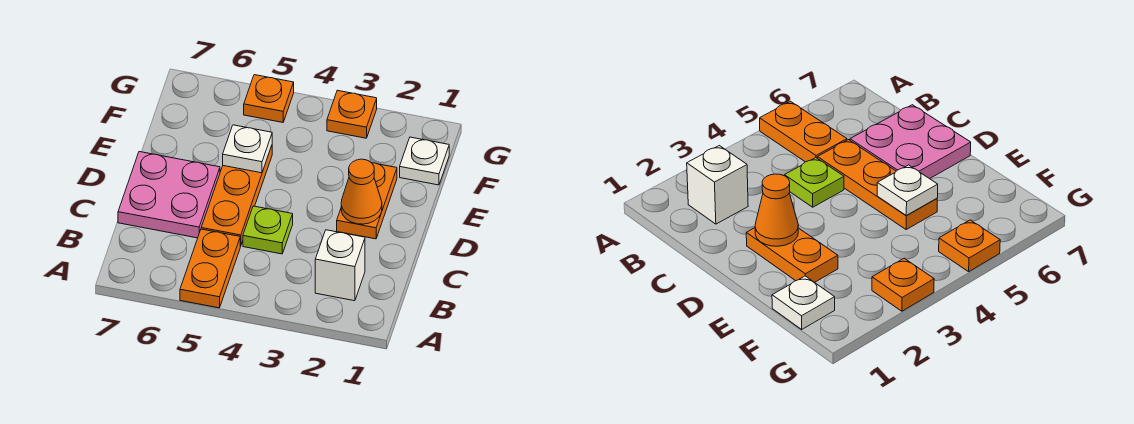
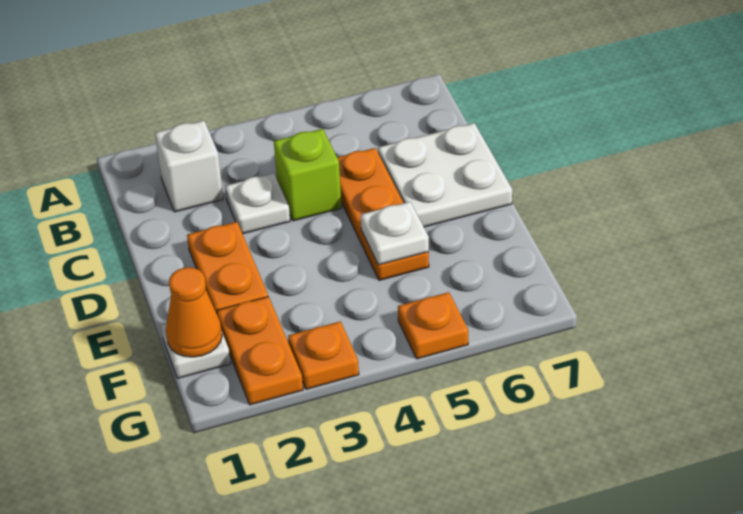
orange plate A5:B5 level 1 -> orange plate F2:G2 level 1
none -> white plate C3 level 1
lime plate C4 level 1 -> lime brick C4 level 1
pink plate C6:D7 level 1 -> white plate C6:D7 level 1
orange cone D2 level 2 -> orange cone F1 level 2

